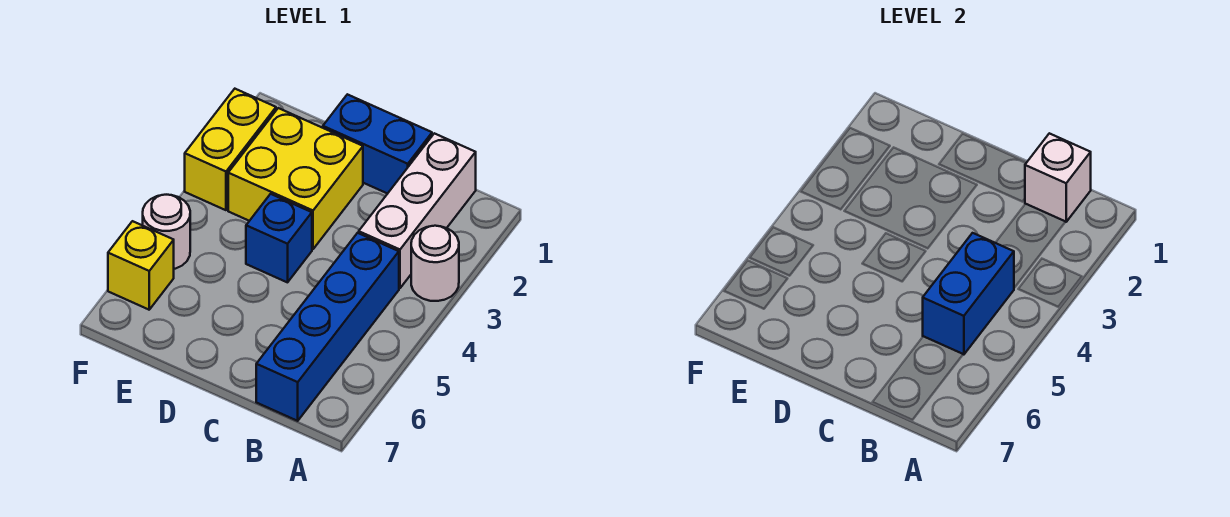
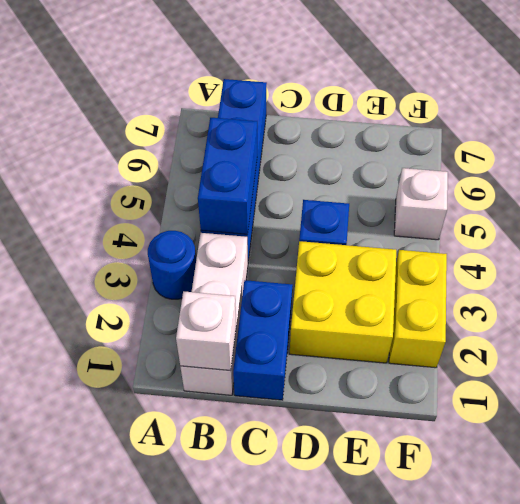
white round brick A3 level 1 -> blue round brick A3 level 1
blue brick C1:D1 level 1 -> blue brick C1:C2 level 1
white round brick F5 level 1 -> white brick F5 level 1
yellow brick F6 level 1 -> none

